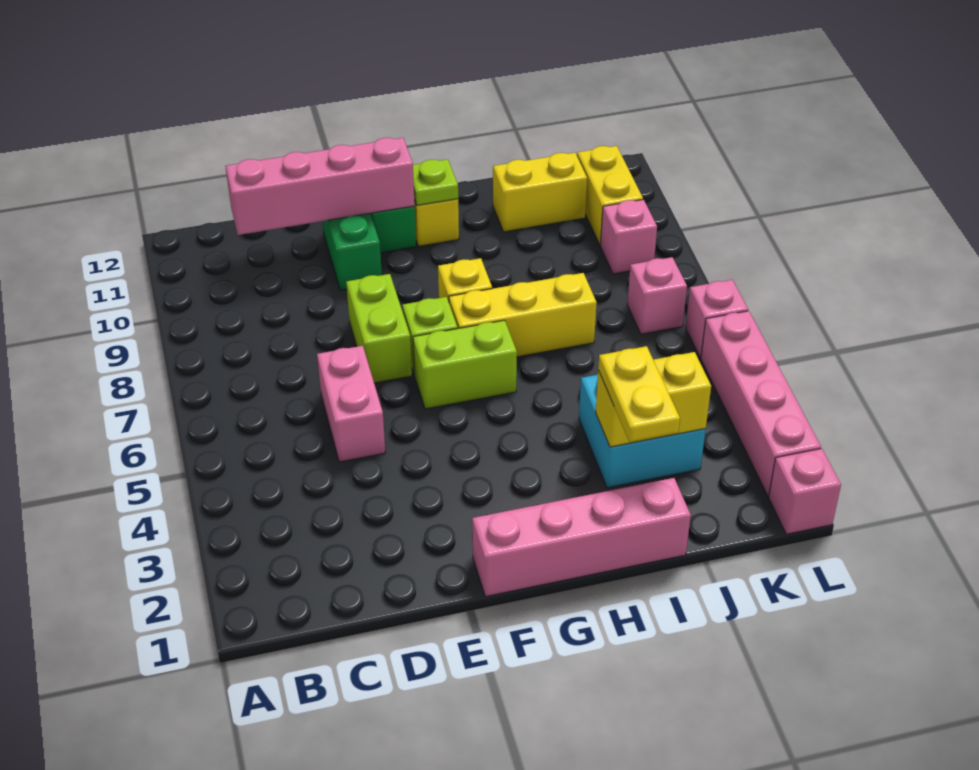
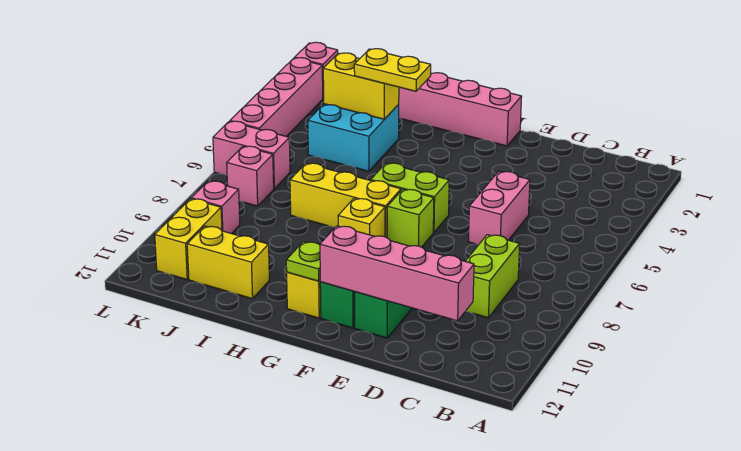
lime brick E7:E8 level 1 -> lime brick C8:C9 level 1
yellow plate I2:I3 level 3 -> yellow plate H3:I3 level 3
pink brick L6 level 1 -> pink brick K6:L6 level 1

